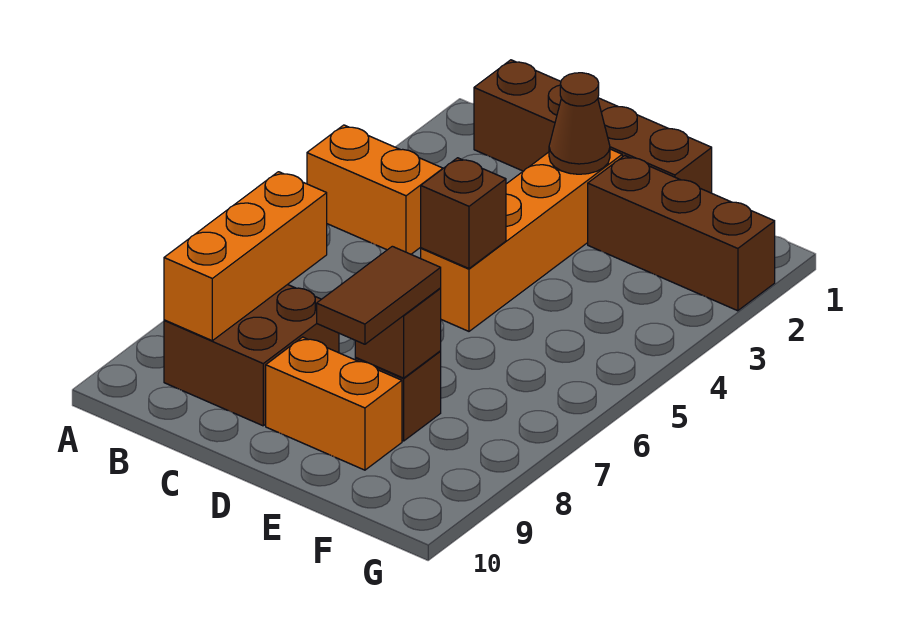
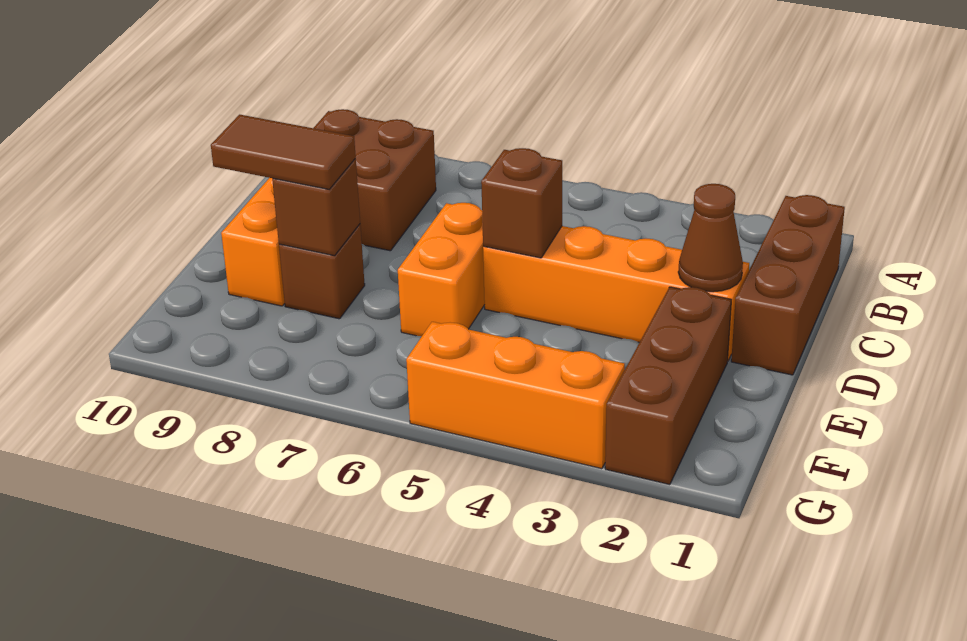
orange brick A4:B4 level 1 -> orange brick D6:E6 level 1
brown brick B1:E1 level 1 -> brown brick B1:D1 level 1
orange brick B7:B9 level 2 -> orange brick G3:G5 level 1

